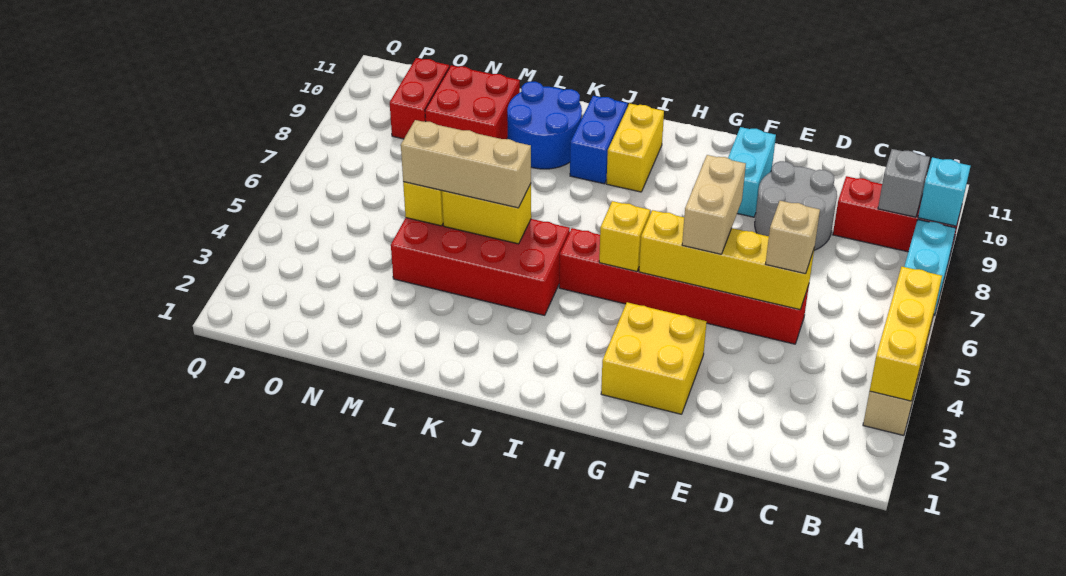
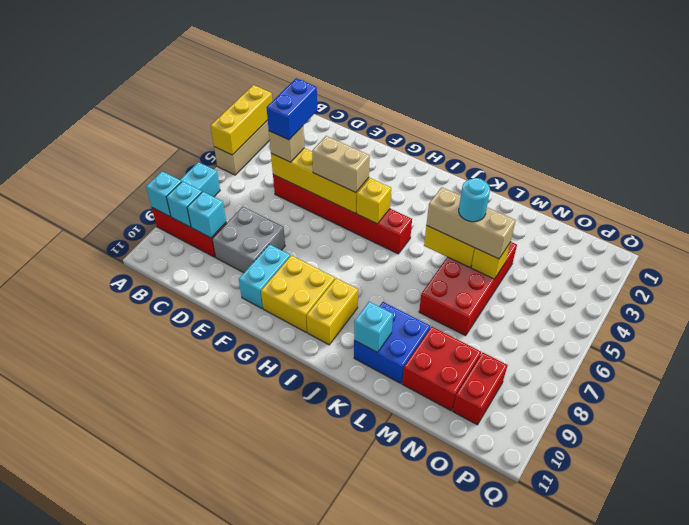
grey brick B9 level 2 -> cyan brick B9 level 2
none -> cyan brick C9 level 2
grey round brick D8:E9 level 1 -> grey brick D8:E9 level 1
yellow brick F2:G3 level 1 -> yellow brick G9:H10 level 1
tan brick F5:F6 level 3 -> tan brick F5:G5 level 3
red brick J4:M5 level 1 -> red brick L4:M7 level 1
blue brick J9:J10 level 1 -> blue brick D4:D5 level 4
blue round brick K9:L10 level 1 -> blue brick K9:L10 level 1
none -> cyan brick K10 level 2
none -> cyan round brick L5 level 4

